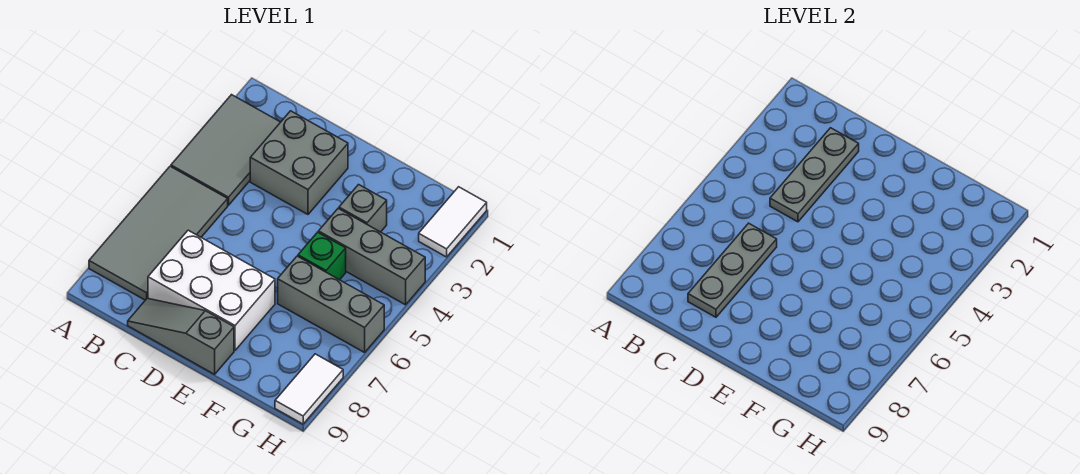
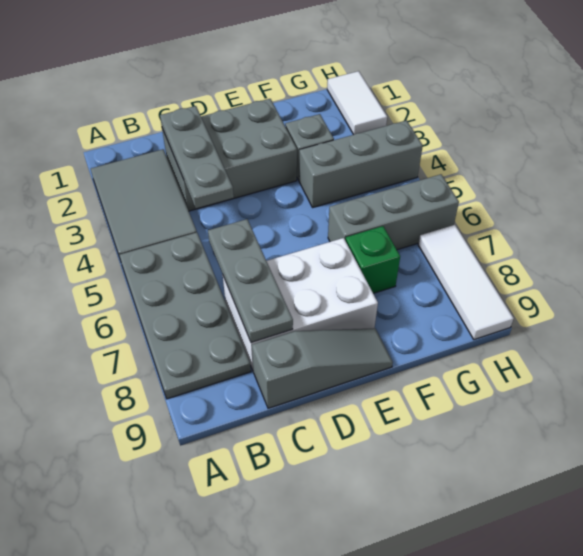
grey tile A5:B8 level 1 -> grey plate A5:B8 level 1
grey brick C2:D3 level 1 -> grey brick C2:E3 level 1
grey slope C9:E9 level 1 top E -> grey slope C9:E9 level 1 top C
green brick F5 level 1 -> green brick F7 level 1
white tile H8:H9 level 1 -> white tile H7:H9 level 1

